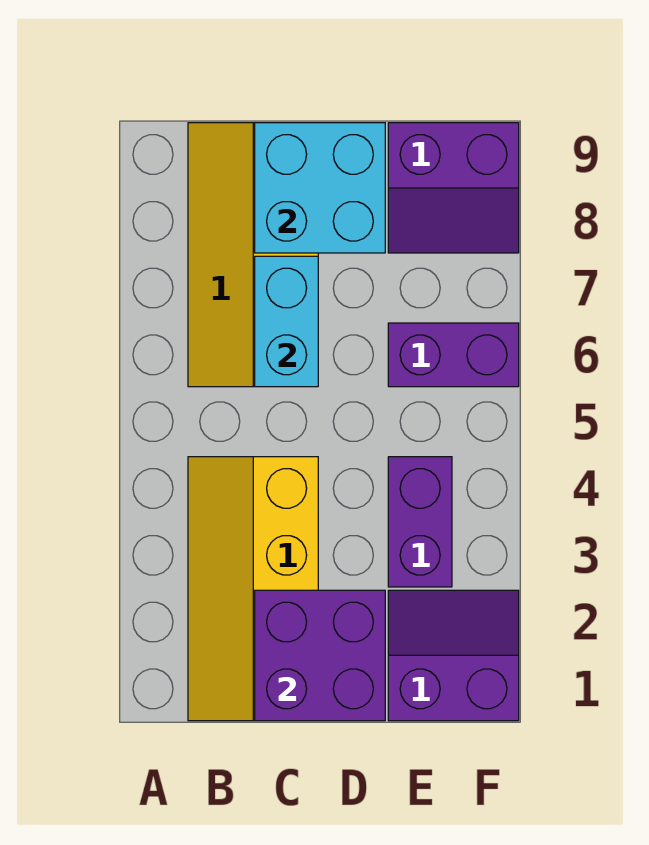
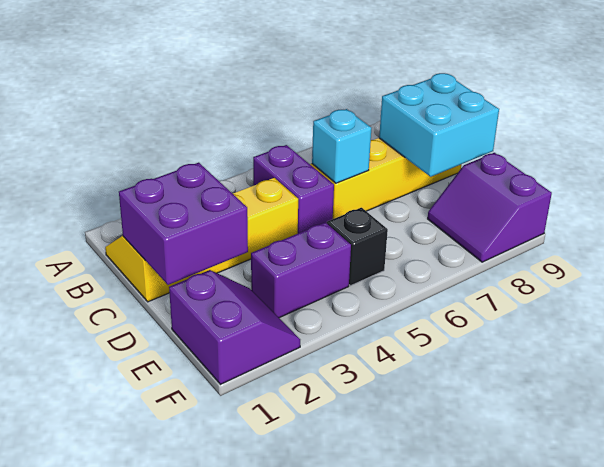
cyan brick C6:C7 level 2 -> cyan brick C6 level 2
none -> black brick E5 level 1
purple brick E6:F6 level 1 -> purple brick B5:C5 level 1

